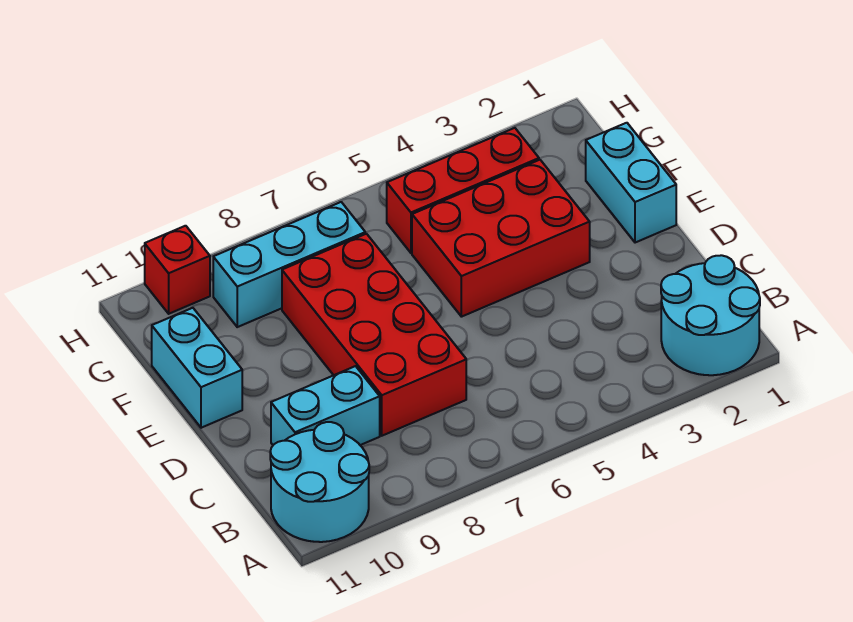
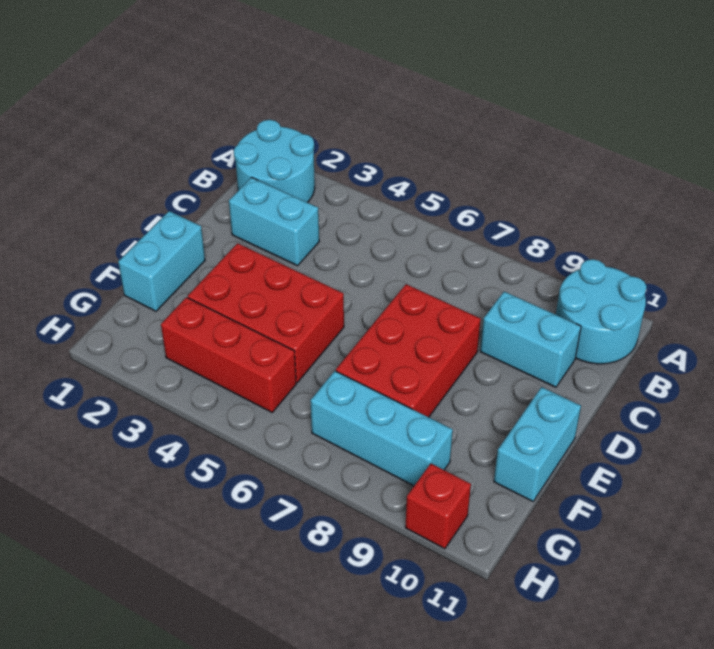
none -> cyan brick C2:C3 level 1
red brick C7:F8 level 1 -> red brick D7:F8 level 1

